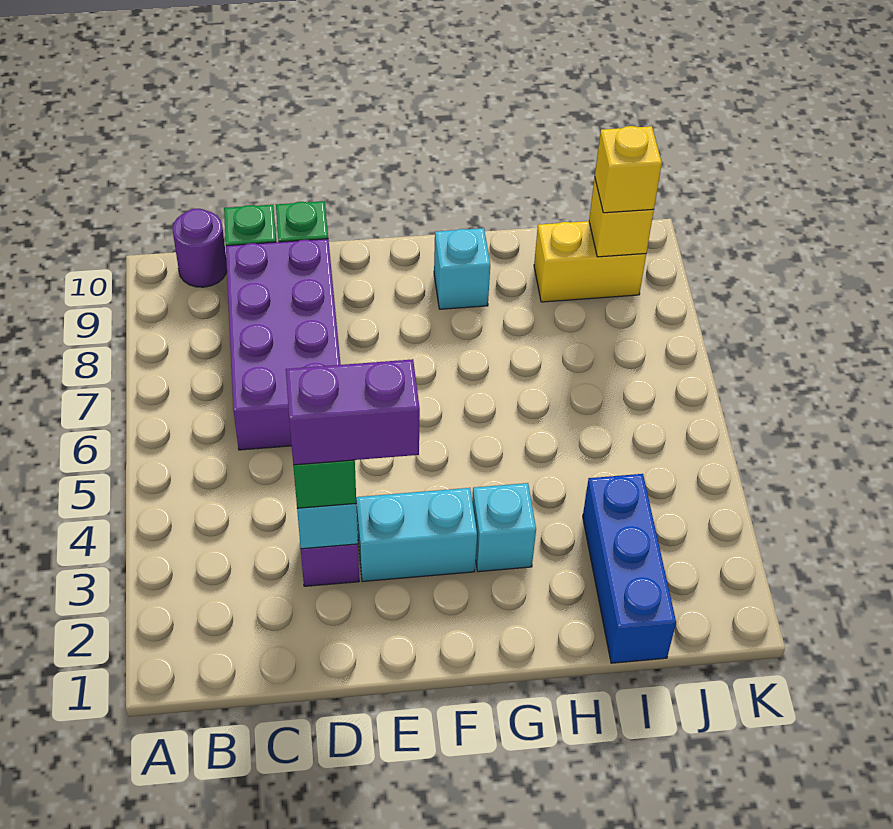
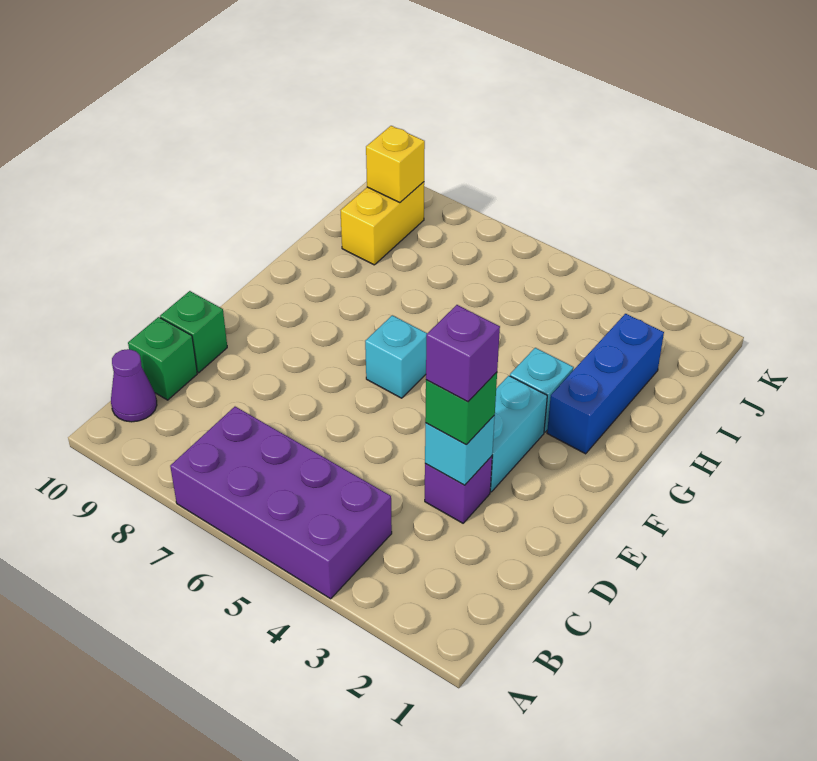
purple round brick B10 level 1 -> purple cone B10 level 1
purple brick C6:D9 level 1 -> purple brick A4:B7 level 1
purple brick D3:E3 level 4 -> purple brick D3 level 4
cyan brick G9 level 1 -> cyan brick F6 level 1
blue brick I1:I3 level 1 -> blue brick G2:I2 level 1
yellow brick J9 level 3 -> none

